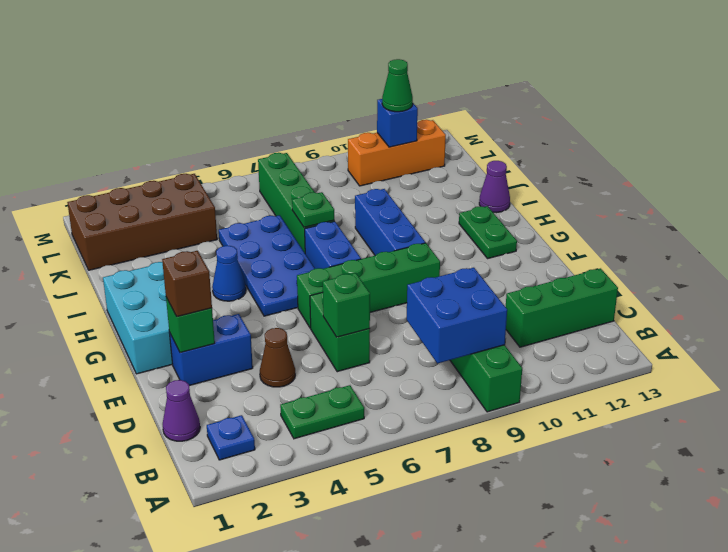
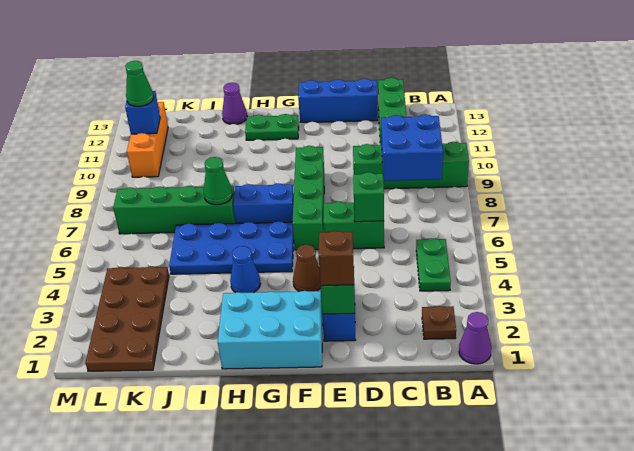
blue plate B2 level 1 -> brown plate B2 level 1
purple cone C1 level 1 -> purple cone A1 level 1
brown cone D4 level 1 -> brown cone F4 level 1
blue brick G9:I9 level 1 -> blue brick D13:F13 level 1
green plate I7 level 2 -> green cone I7 level 2
brown brick K1:L4 level 1 -> brown plate K1:L4 level 1

